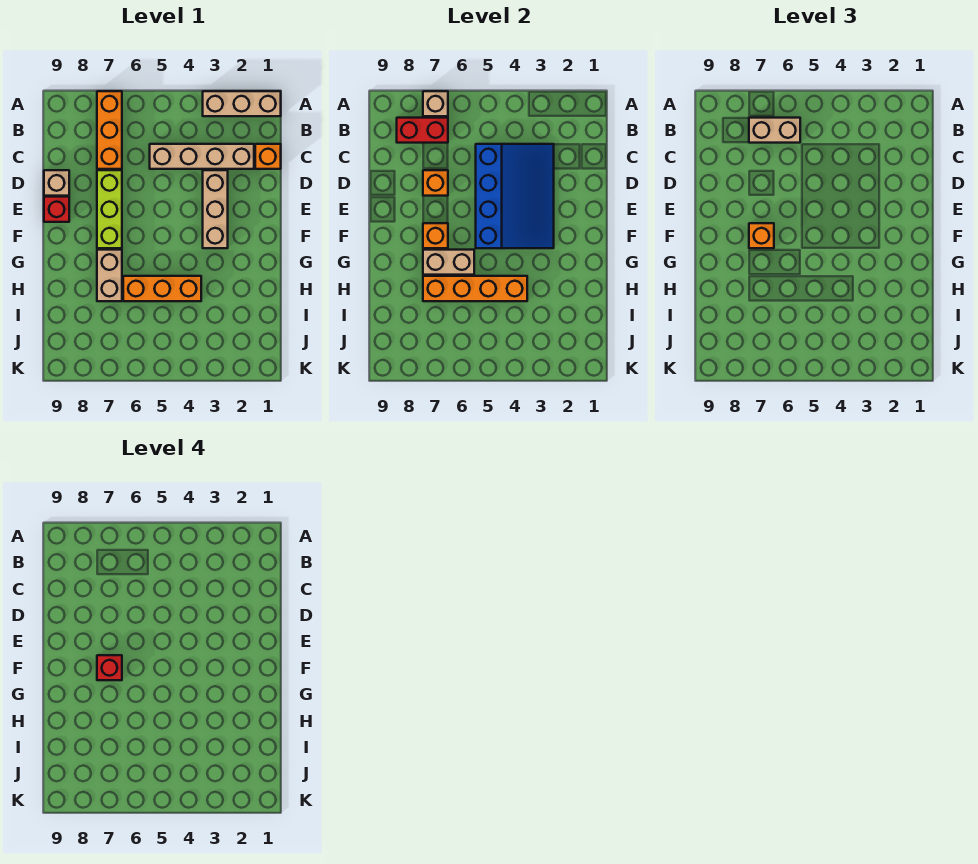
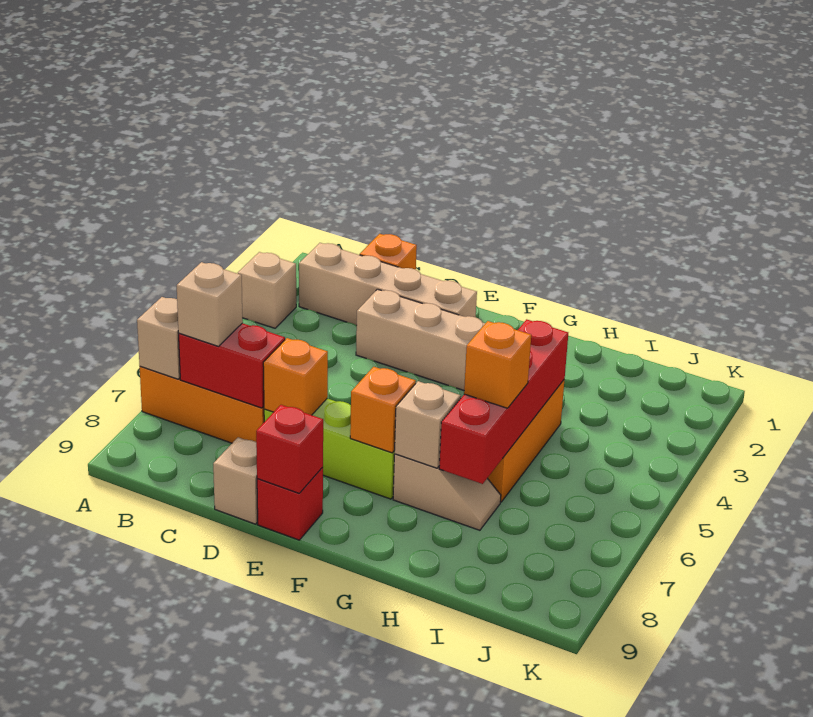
tan brick A1:A3 level 1 -> tan brick A3 level 1
tan brick B6:B7 level 3 -> tan brick B7 level 3
red brick B7:B8 level 2 -> red brick B7:C7 level 2
tan brick C2:C5 level 1 -> tan brick B2:E2 level 1
blue slope C3:F5 level 2 top 5 -> none
orange brick F7 level 3 -> orange brick H6 level 3
red brick F7 level 4 -> red brick E9 level 2
tan brick G6:G7 level 2 -> tan brick G7 level 2
tan brick G7:H7 level 1 -> tan slope G7:H7 level 1 top G
orange brick H4:H7 level 2 -> red brick H4:H7 level 2

